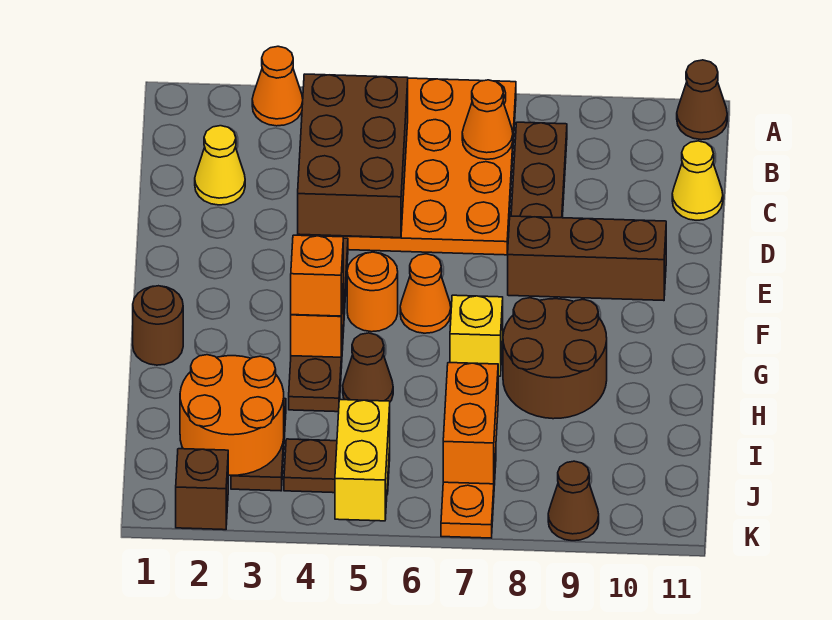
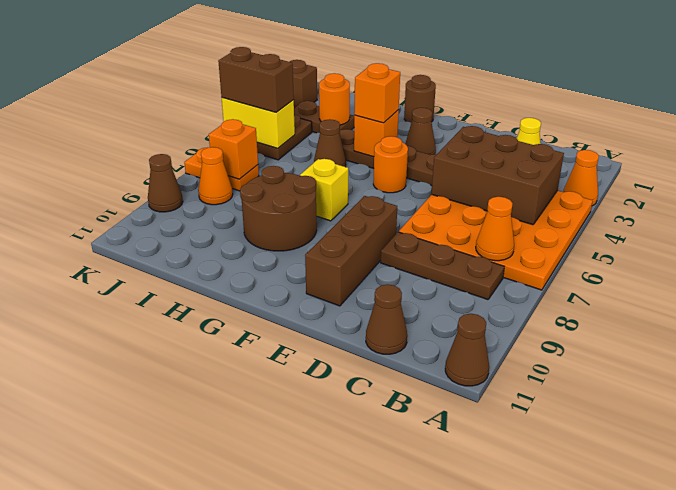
yellow cone C11 level 1 -> brown cone C11 level 1
none -> brown cone F3 level 1
orange cone F6 level 1 -> orange cone J8 level 1
orange round brick I2:J3 level 2 -> orange round brick I3 level 2
orange brick I7:J7 level 2 -> orange brick J7 level 2
none -> brown brick J5:K5 level 3

